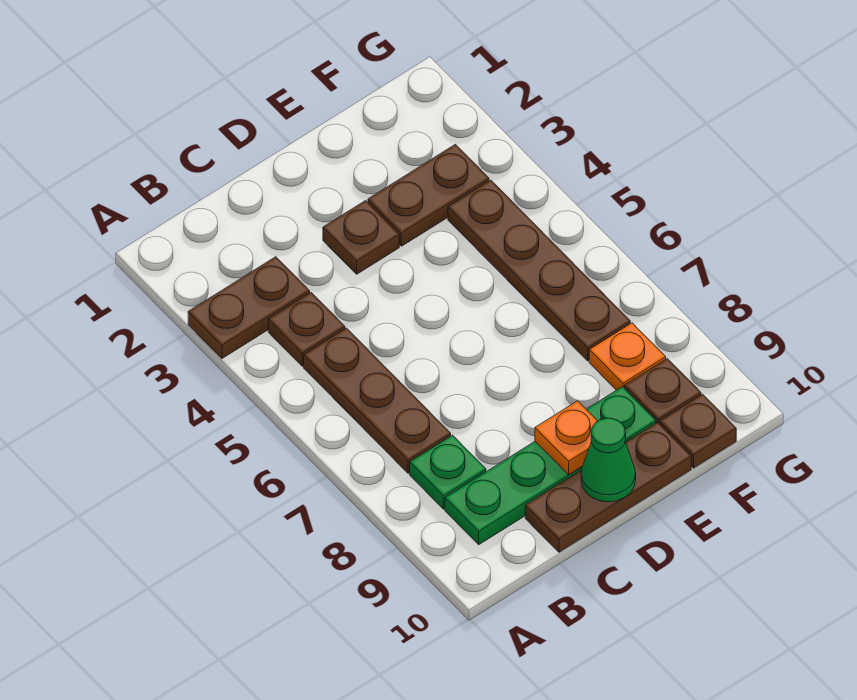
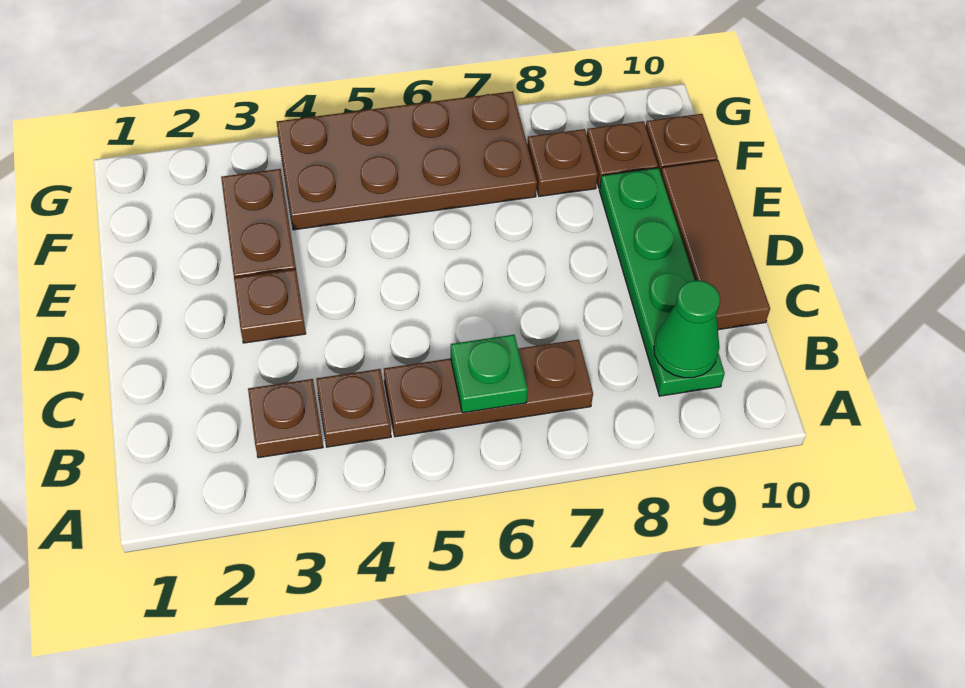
brown plate A3:B3 level 1 -> brown plate B3 level 1
green plate B8 level 1 -> green plate B6 level 2
brown plate C10:E10 level 1 -> brown tile C10:E10 level 1
orange plate D9 level 2 -> none
green cone D10 level 2 -> green cone B9 level 2
brown plate F4:F7 level 1 -> brown plate F4:G7 level 1
orange plate F8 level 1 -> brown plate F8 level 1

